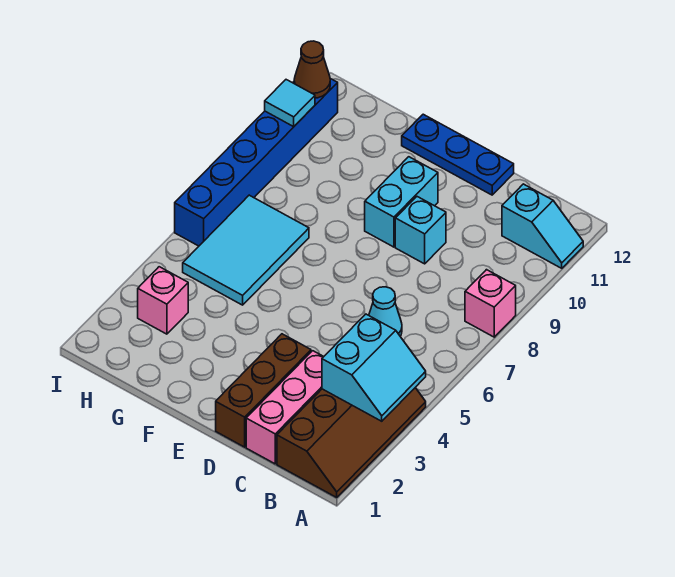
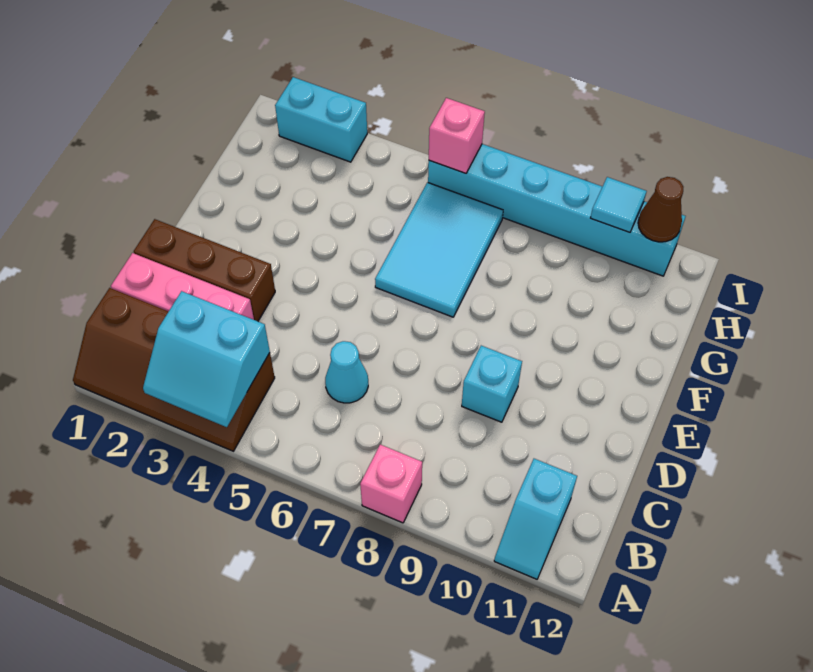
blue plate D12:F12 level 1 -> none
cyan brick E9:E10 level 1 -> cyan brick I2:I3 level 1
cyan tile G5:H7 level 1 -> cyan tile F6:H7 level 1
pink brick H3 level 1 -> pink brick I6 level 2
blue brick I6:I11 level 1 -> cyan brick I6:I11 level 1

